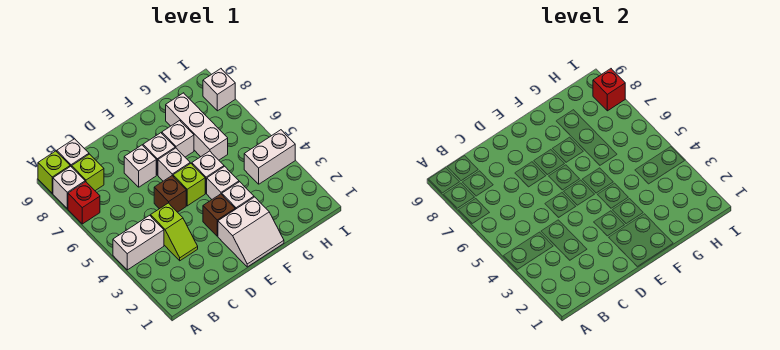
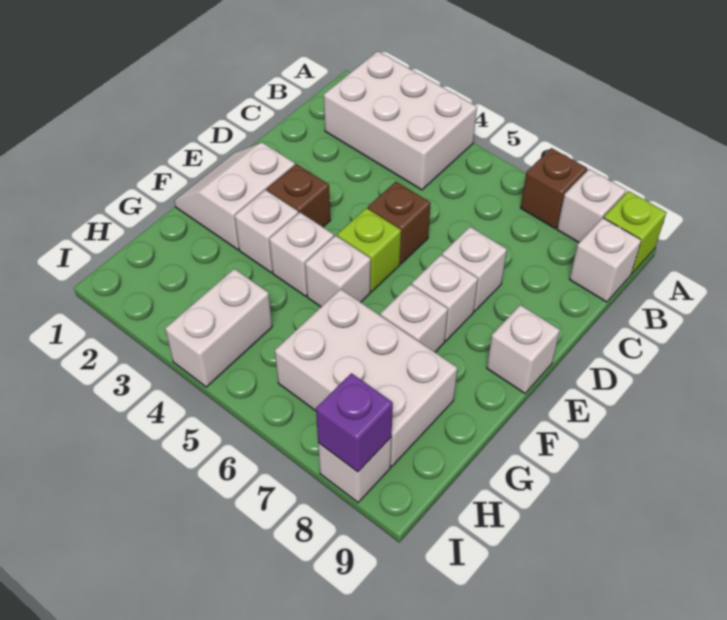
white brick A4:B4 level 1 -> white brick A2:B4 level 1
red brick A7 level 1 -> brown brick A7 level 1
lime brick B8 level 1 -> none
lime slope C3:C4 level 1 top 4 -> none
white brick E6 level 1 -> white brick E9 level 1
white brick G6:G8 level 1 -> white brick G6:H8 level 1
red brick I8 level 2 -> purple brick I8 level 2

